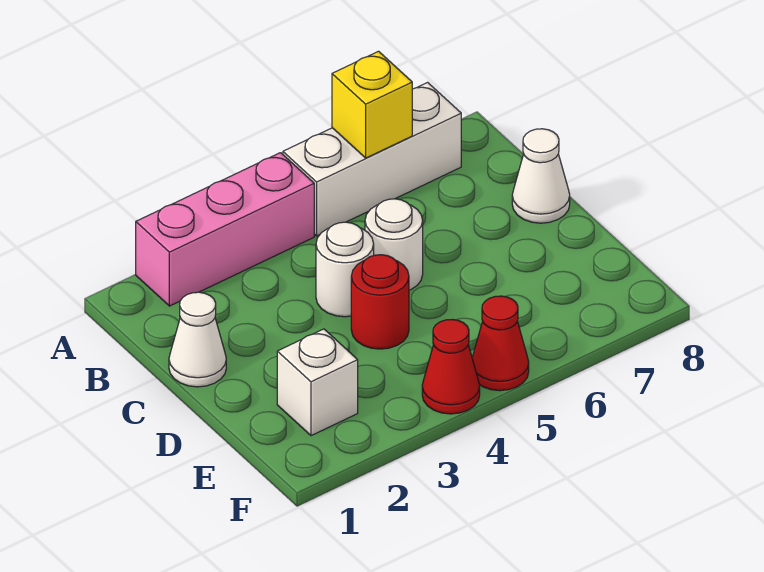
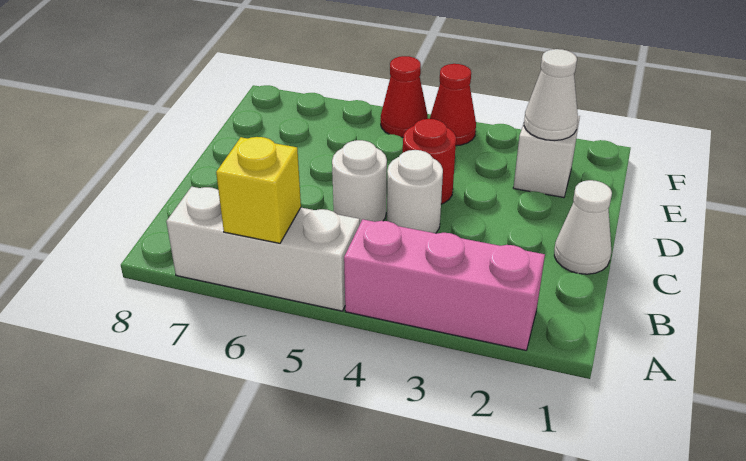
white cone C8 level 1 -> white cone E2 level 2

